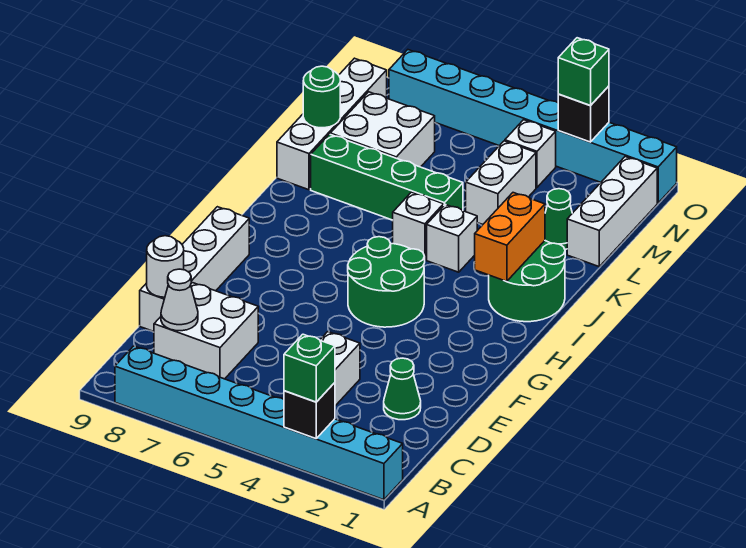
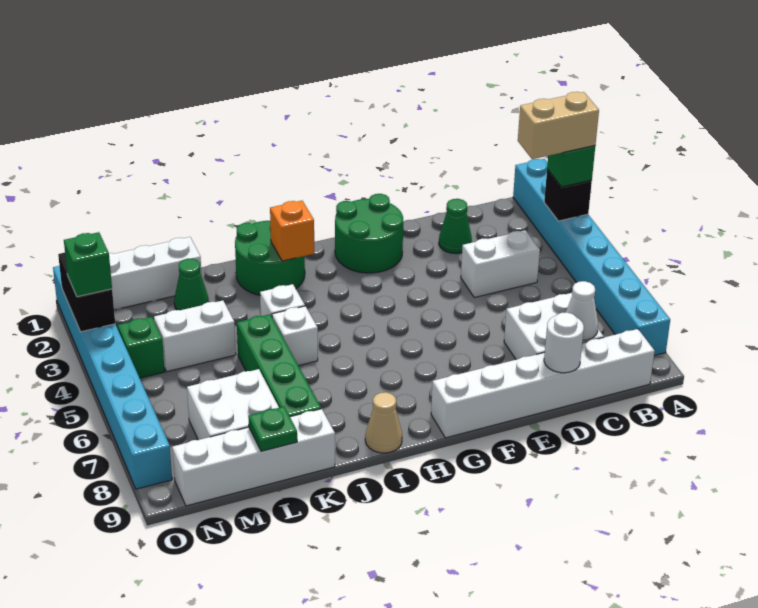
none -> tan brick A3:B3 level 4
white brick D9:G9 level 1 -> white brick B9:G9 level 1
green round brick G4:H5 level 1 -> green round brick F1:G2 level 1
orange brick I2:J2 level 2 -> orange brick I2 level 2
none -> tan cone I9 level 1
green round brick L9 level 2 -> green plate L9 level 2
white brick N4 level 1 -> green brick N4 level 1
black brick O3 level 2 -> black brick O2:O3 level 2

